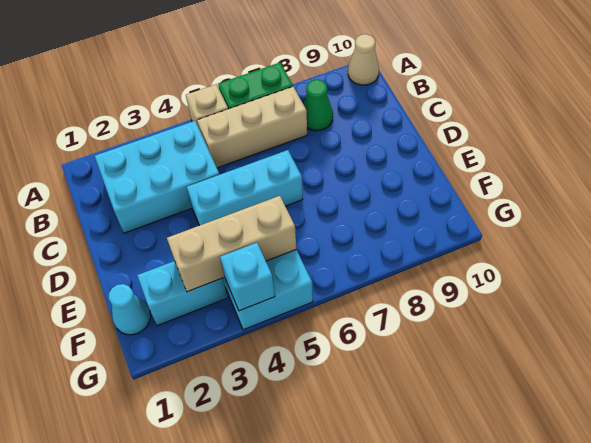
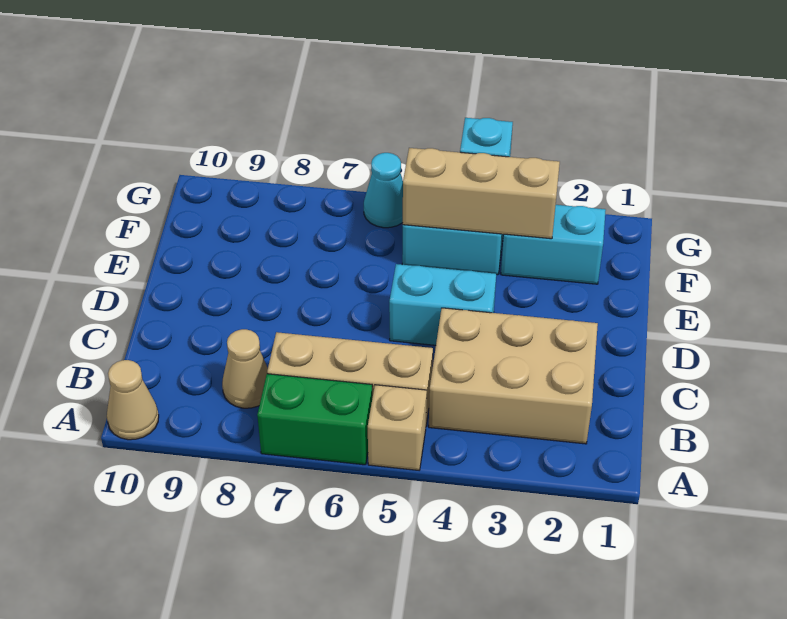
cyan brick B2:C4 level 1 -> tan brick B2:C4 level 1
green cone B8 level 1 -> tan cone B8 level 1
cyan brick D4:D6 level 1 -> cyan brick D4:D5 level 1
cyan cone F1 level 1 -> cyan cone G6 level 1

